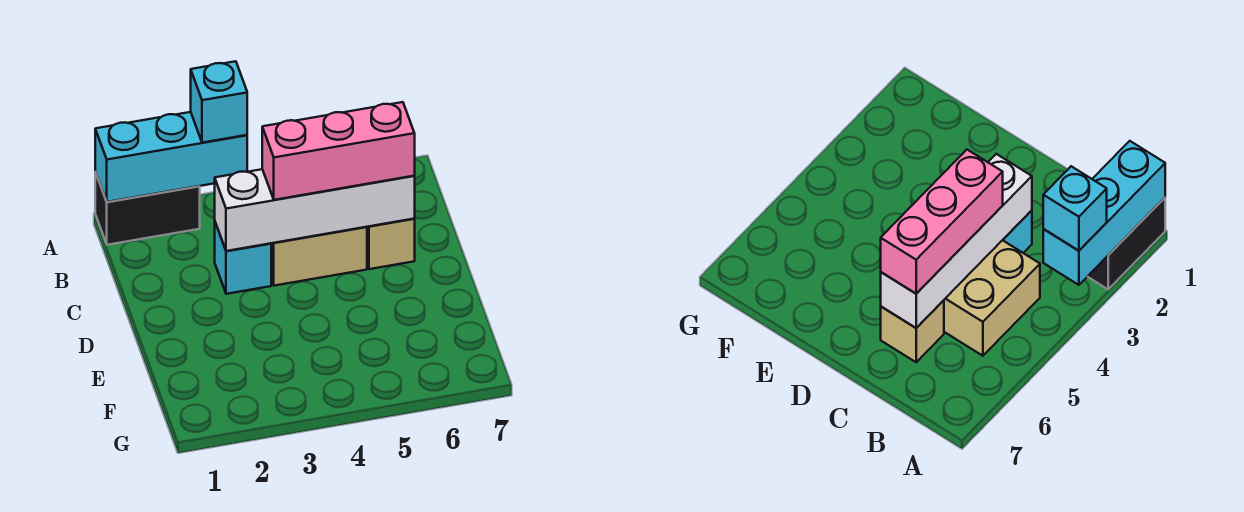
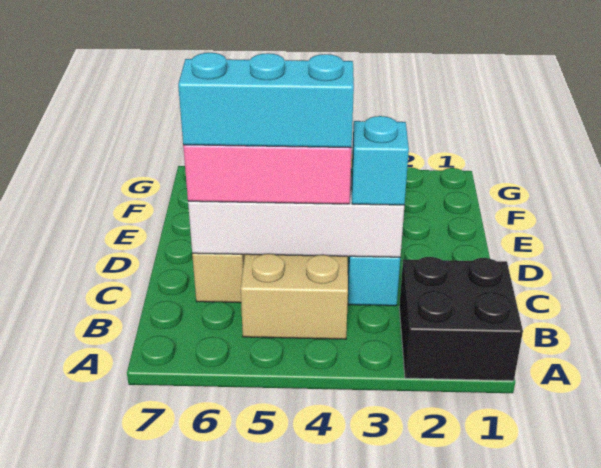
black brick A1:A2 level 1 -> black brick A1:B2 level 1
cyan brick A1:A3 level 2 -> cyan brick C4:C6 level 4
cyan brick A3 level 3 -> cyan brick C3 level 3

